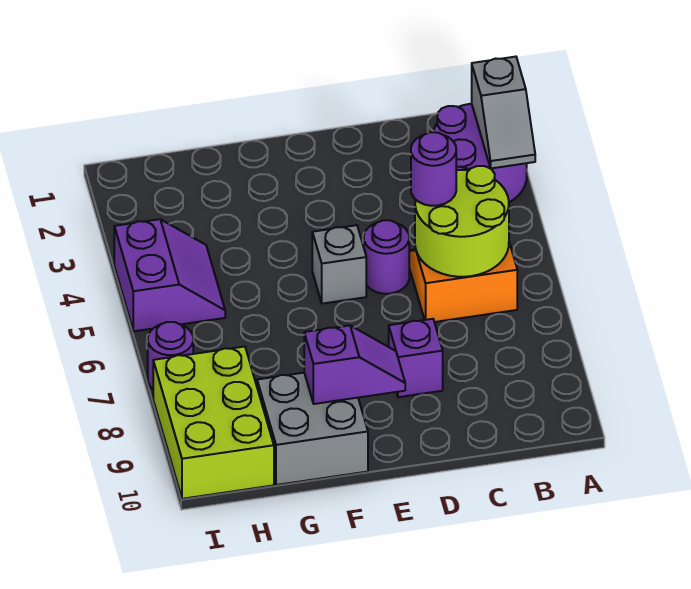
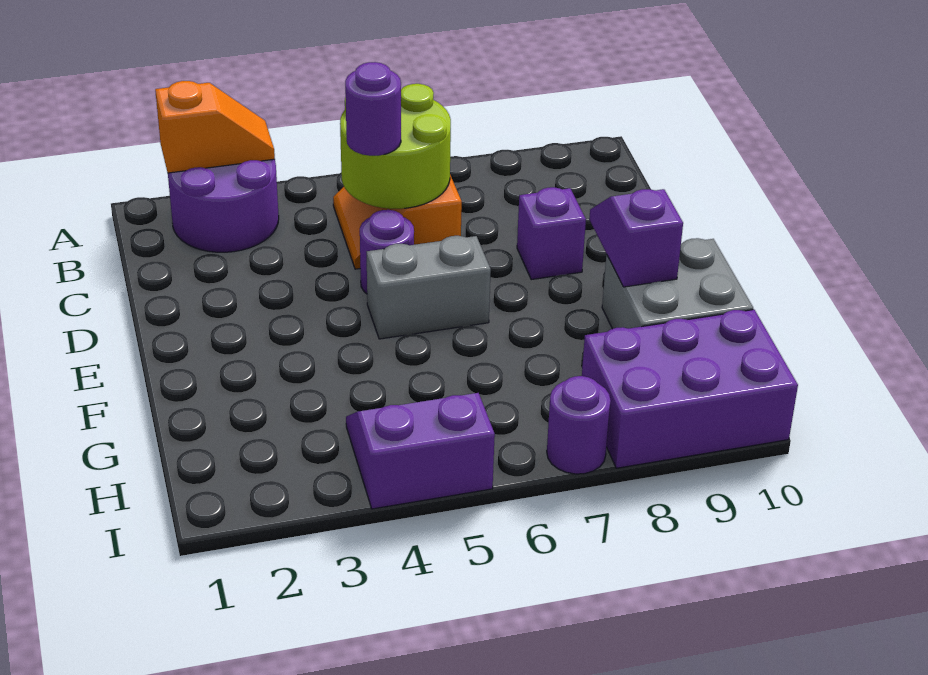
grey slope A2:A3 level 2 top 2 -> orange slope A2:A3 level 2 top 2
grey brick E5 level 1 -> grey brick E5:E6 level 1
lime brick H8:I10 level 1 -> purple brick H8:I10 level 1

